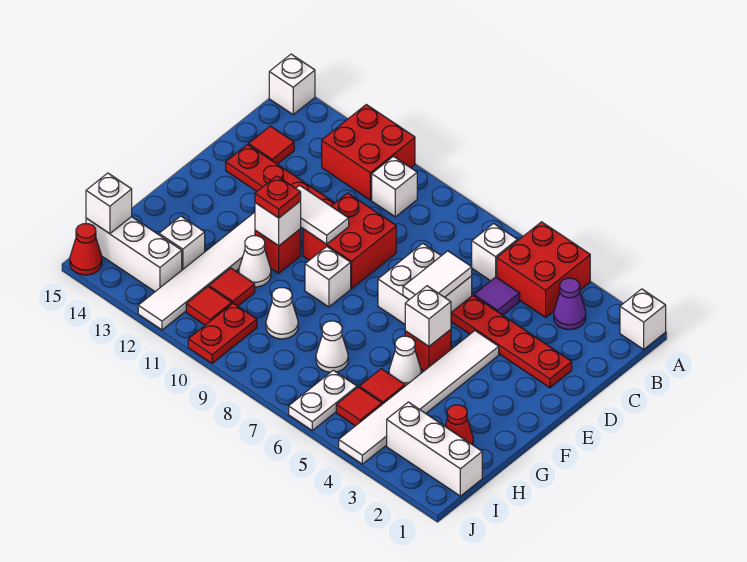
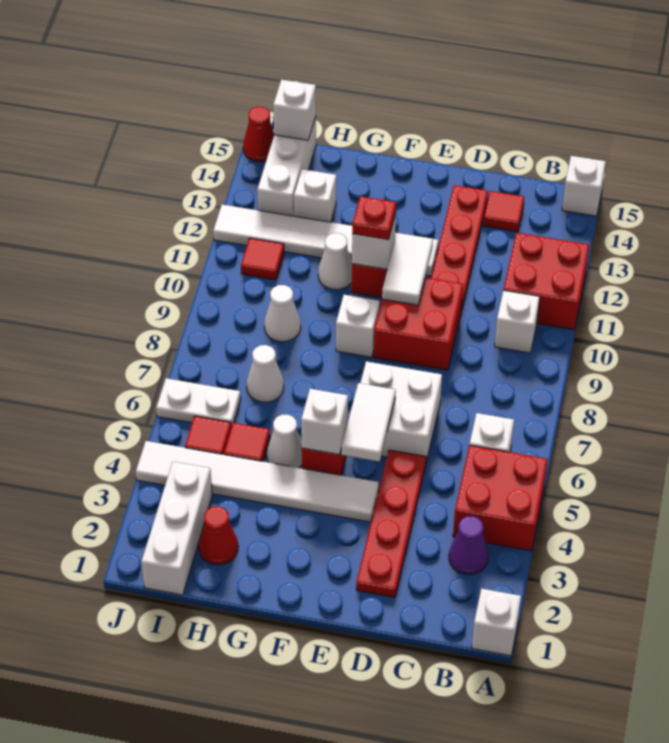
purple tile C5 level 1 -> none
white tile D6:E6 level 2 -> white tile E5:E6 level 2
red tile H11 level 1 -> none
red plate I10:J10 level 1 -> none

